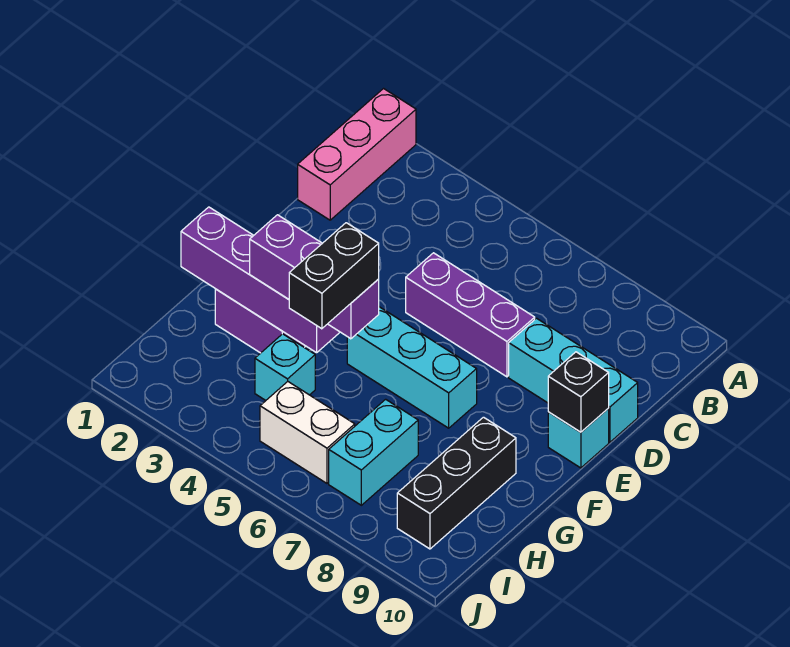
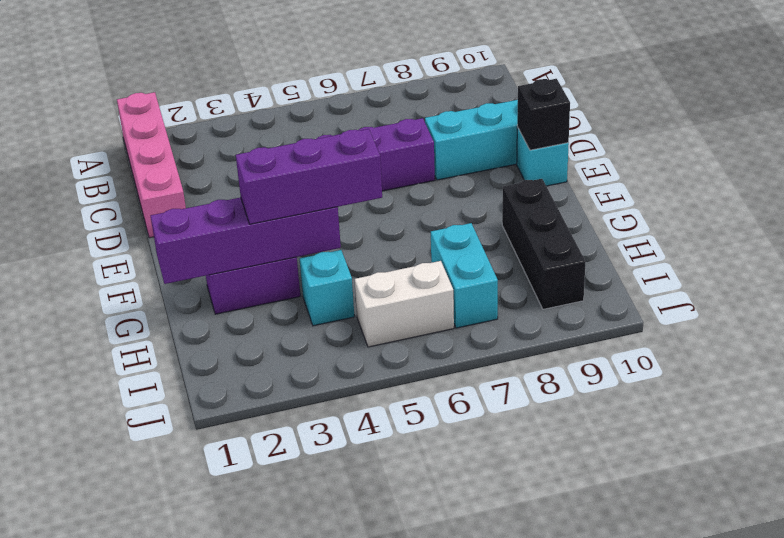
pink brick A1:C1 level 1 -> pink brick A1:D1 level 1
cyan brick F5:F7 level 1 -> none
black brick G5:H5 level 4 -> none

